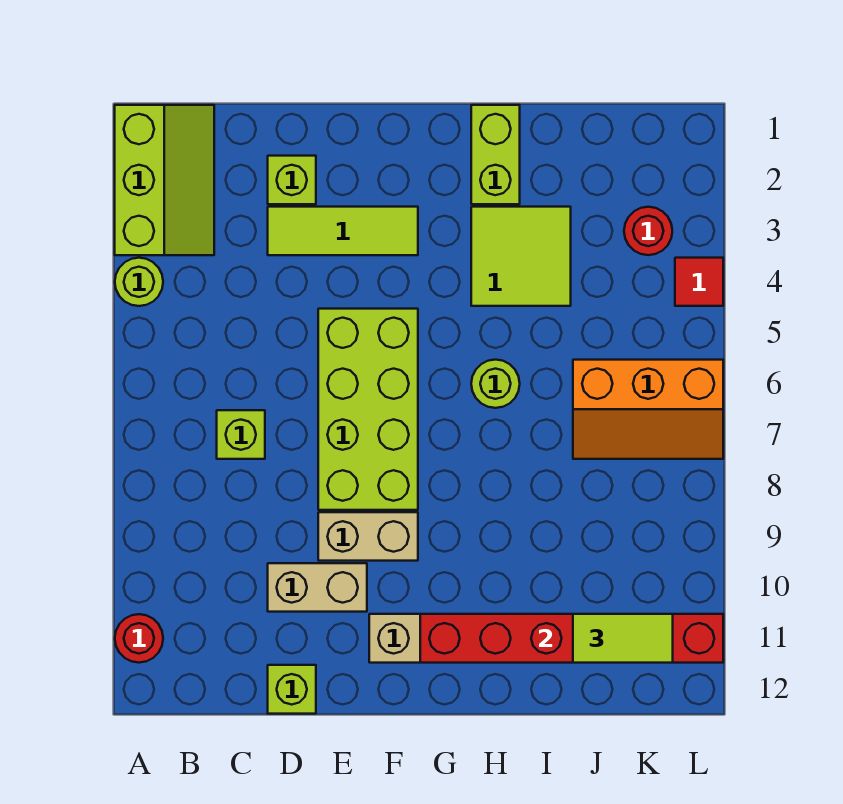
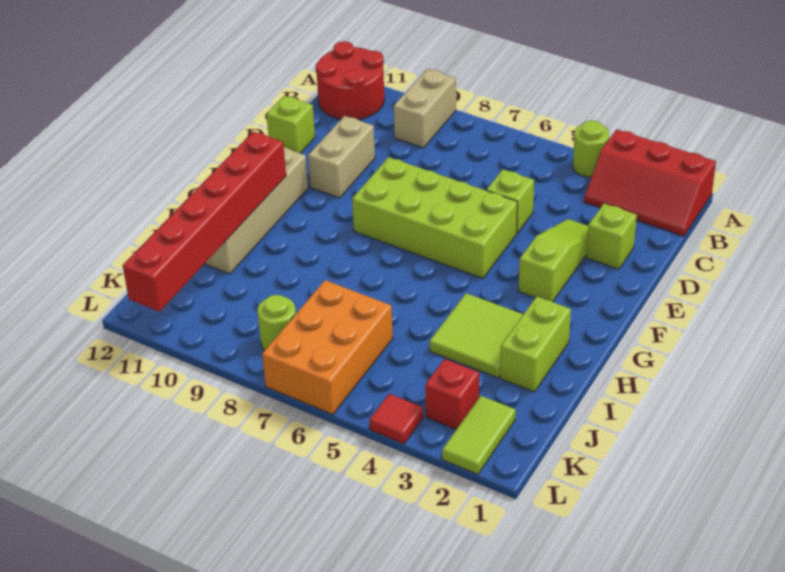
lime slope A1:B3 level 1 top A -> red slope A1:B3 level 1 top A
red round brick A11 level 1 -> red round brick A11:B12 level 1
lime brick C7 level 1 -> lime brick D5 level 1
lime tile D3:F3 level 1 -> lime slope D3:F3 level 1 top F
tan brick E9:F9 level 1 -> tan brick A9:B9 level 1
lime brick H1:H2 level 1 -> lime brick H2:I2 level 1
lime round brick H6 level 1 -> lime round brick K8 level 1
orange slope J6:L7 level 1 top 6 -> orange brick J6:L7 level 1
lime tile J11:K11 level 3 -> lime tile K2:L2 level 1
red round brick K3 level 1 -> red brick K3 level 1

